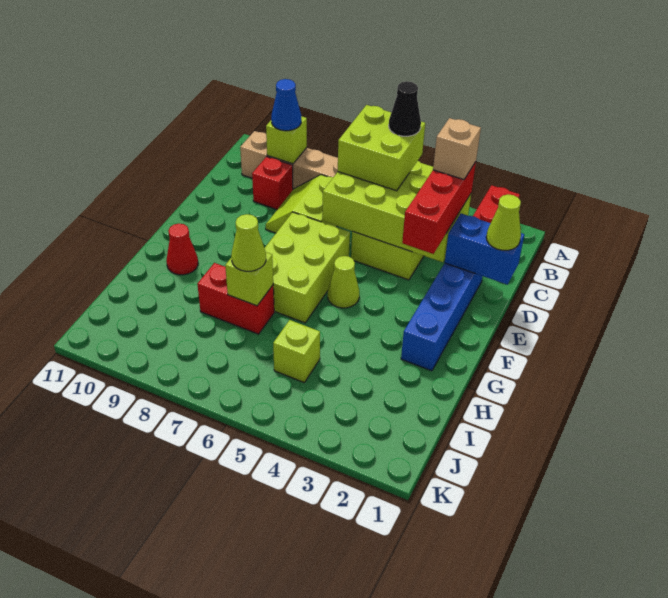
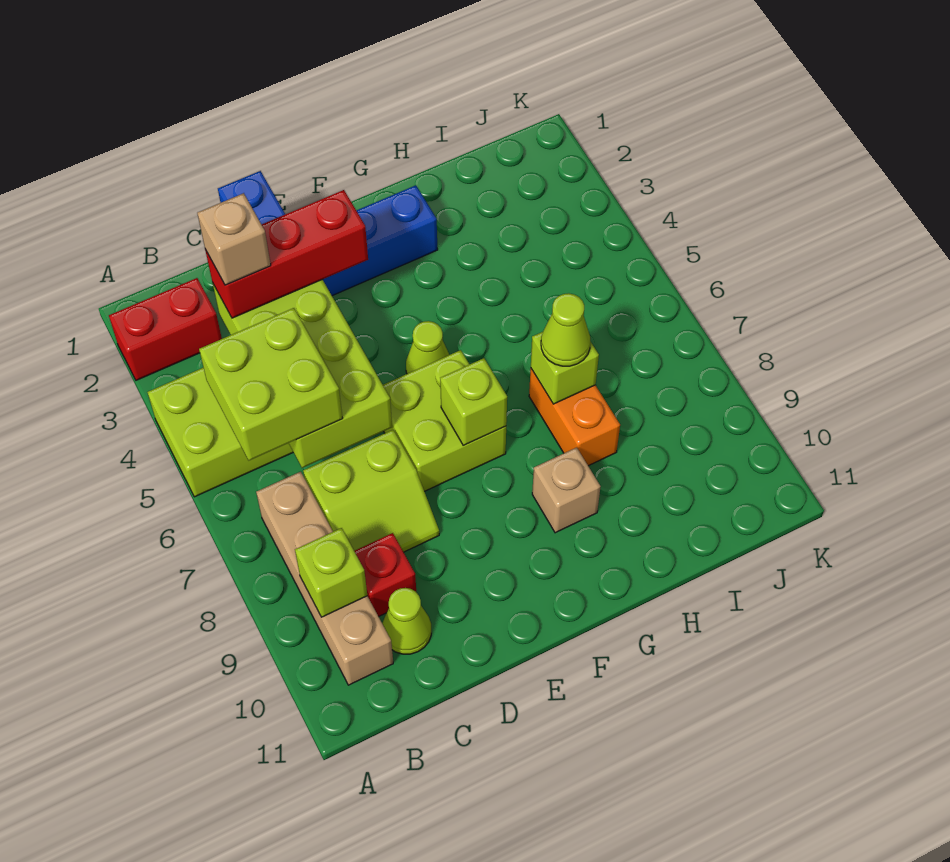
black cone B5 level 4 -> none
blue cone B9 level 3 -> none
lime cone D1 level 3 -> lime cone C10 level 1
lime brick E6:G7 level 1 -> lime brick E6:F7 level 1
none -> tan brick G9 level 1
red cone G10 level 1 -> none
red brick H7:H8 level 1 -> orange brick H7:H8 level 1
lime brick I5 level 1 -> lime brick F7 level 2

